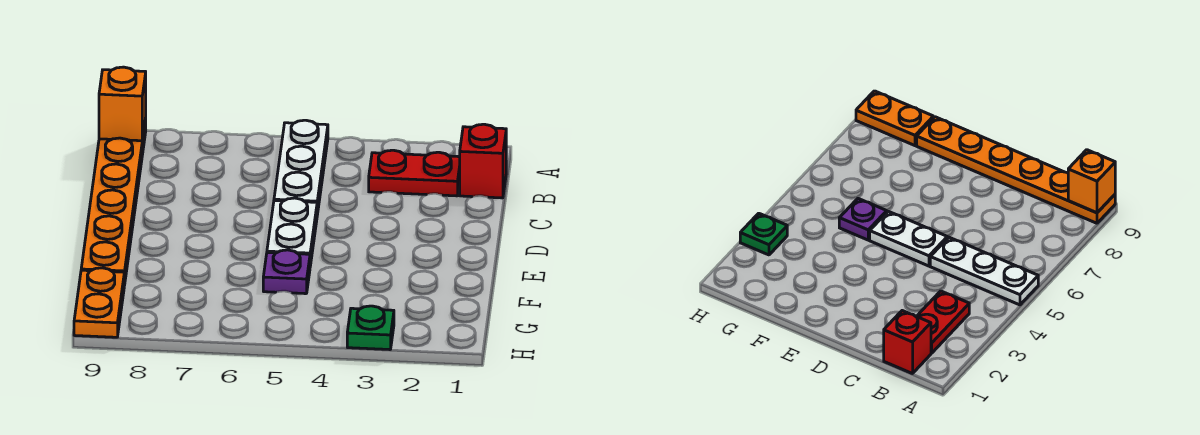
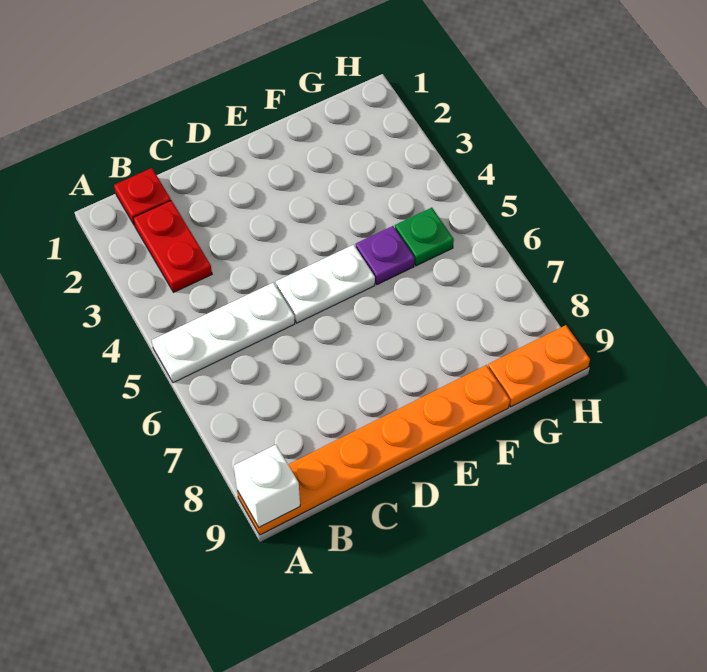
orange brick A9 level 2 -> white brick A9 level 2
red brick B1 level 1 -> red plate B1 level 1
green plate H3 level 1 -> green plate G5 level 1

